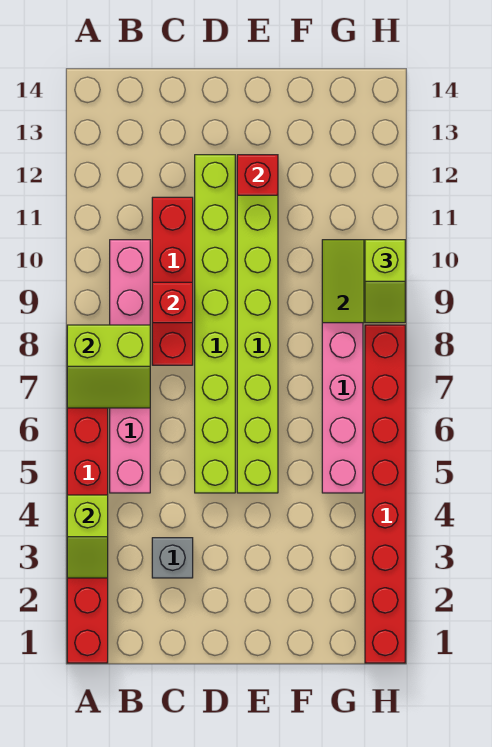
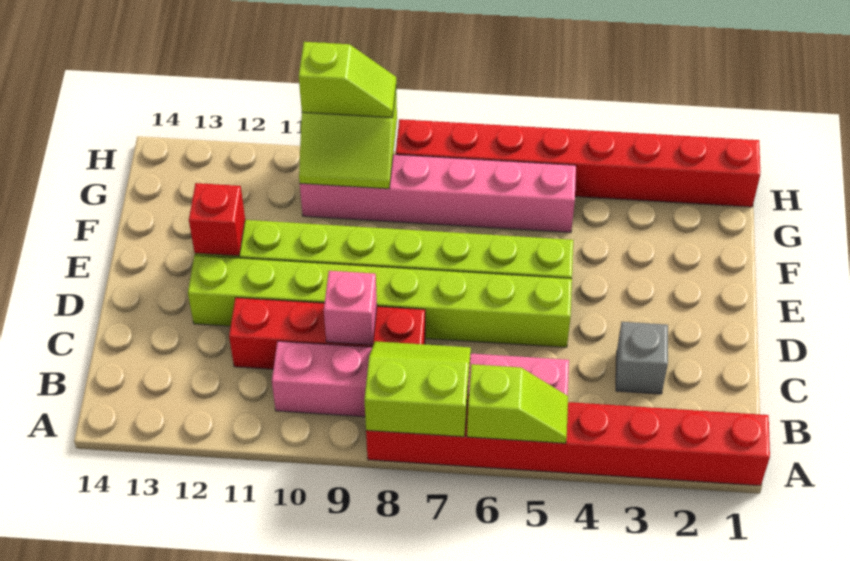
lime slope A3:A4 level 2 top 4 -> lime slope A5:A6 level 2 top 6
lime slope A7:B8 level 2 top 8 -> lime slope A7:B8 level 2 top A
red brick C9 level 2 -> pink brick C9 level 2

